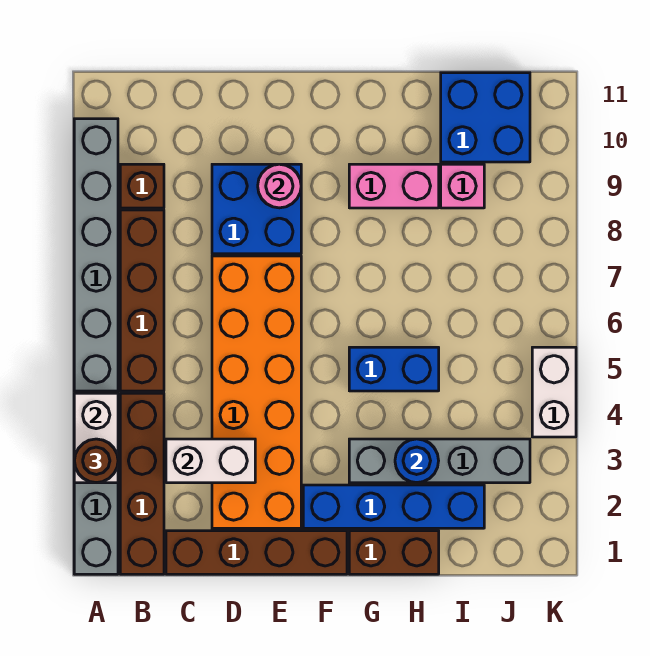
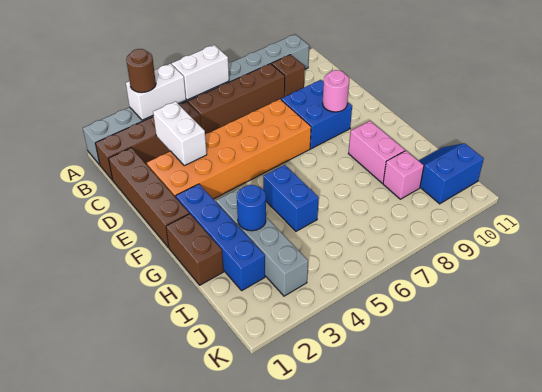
blue brick I10:J11 level 1 -> blue slope I10:J11 level 1 top J
white brick K4:K5 level 1 -> white brick A5:A6 level 2

